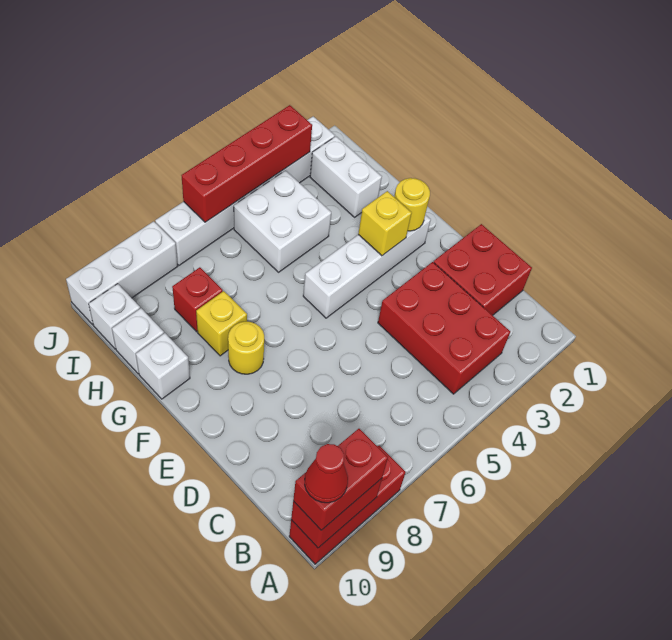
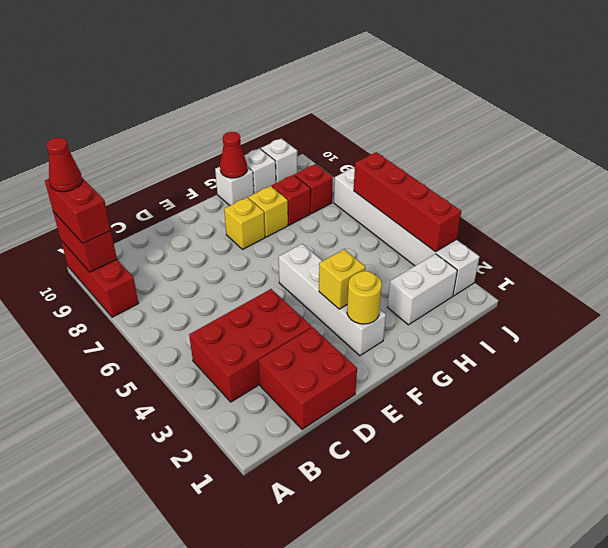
yellow round brick F8 level 1 -> yellow brick F8 level 1
none -> red cone G10 level 2
white brick H4:I5 level 1 -> none
none -> red brick I8 level 1
white brick J8:J10 level 1 -> none

